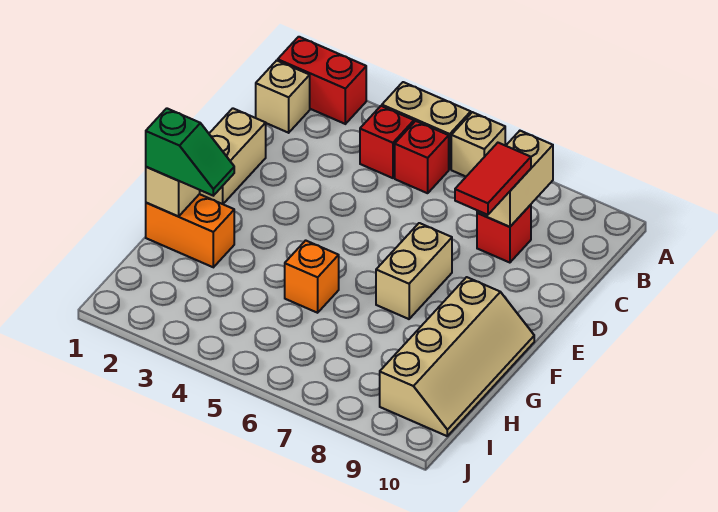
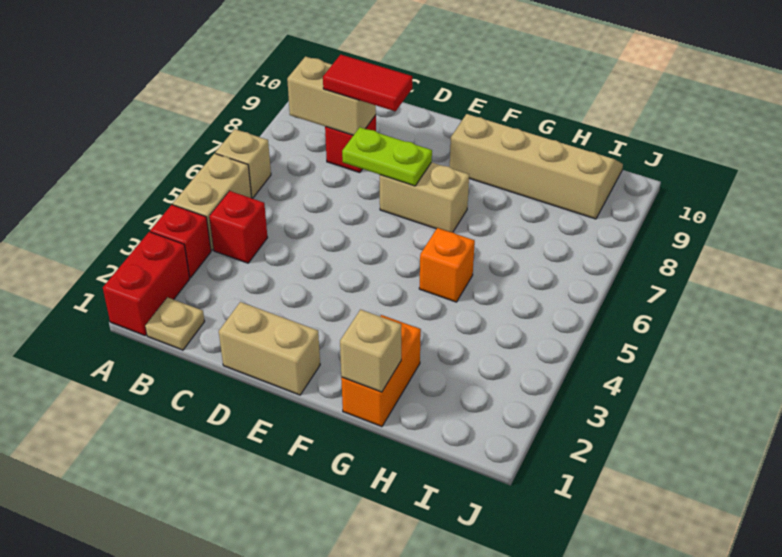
tan brick B1 level 1 -> tan plate B1 level 1
red brick B5 level 1 -> red brick A3 level 1
none -> lime plate D7:E7 level 2
green slope G1:G2 level 3 top 1 -> none

